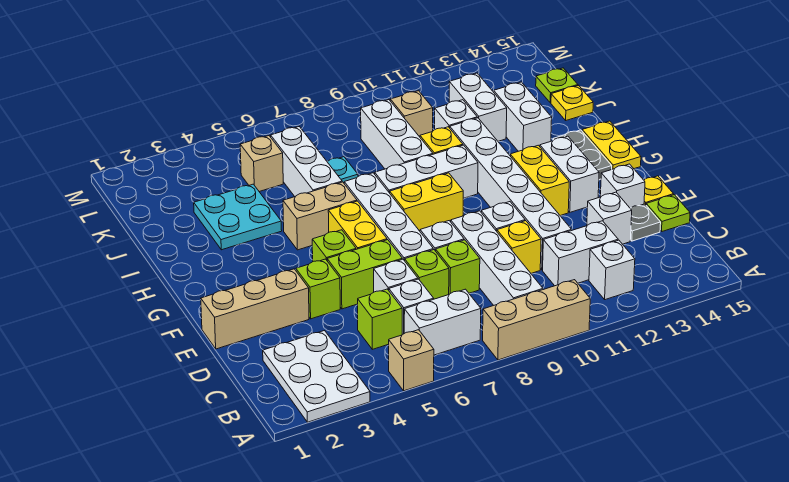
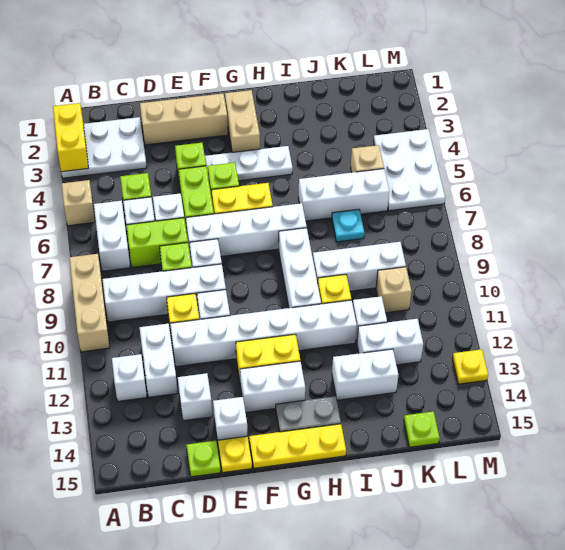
lime brick D7 level 1 -> lime brick C7:D7 level 1
grey plate D14 level 1 -> none
tan brick E1:E3 level 1 -> tan brick D2:F2 level 1
none -> white plate F4:H4 level 1
yellow brick G8:G9 level 1 -> yellow brick A2:A3 level 2
yellow plate G15:H15 level 1 -> yellow plate F15:H15 level 1
tan brick H5:H6 level 1 -> tan brick G2:G3 level 1
cyan plate I3:J4 level 1 -> none
yellow plate J15 level 1 -> yellow plate M13 level 1
none -> white plate L4:M6 level 1

